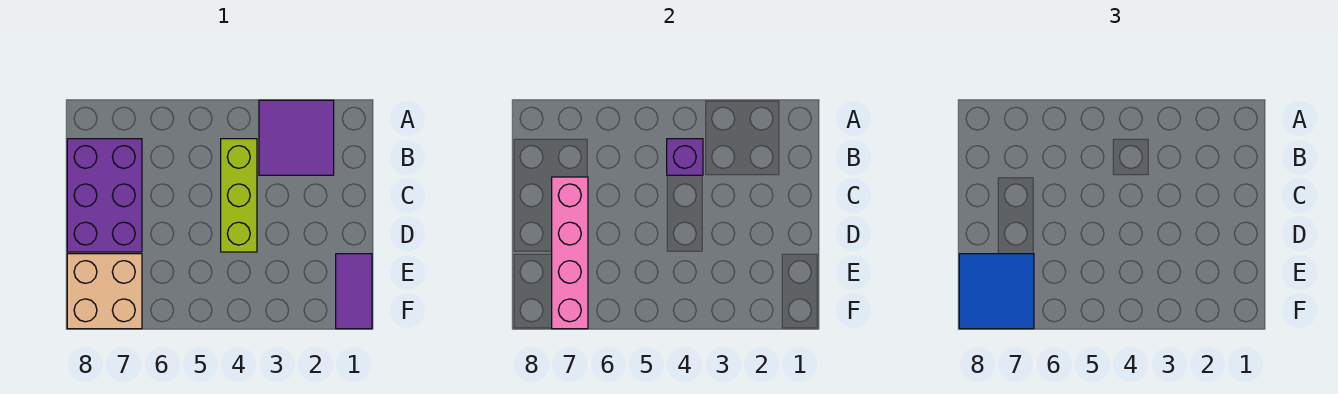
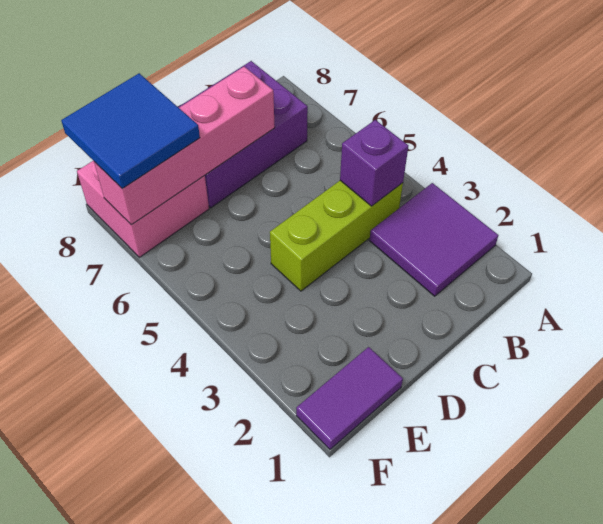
tan brick E7:F8 level 1 -> pink brick E7:F8 level 1

